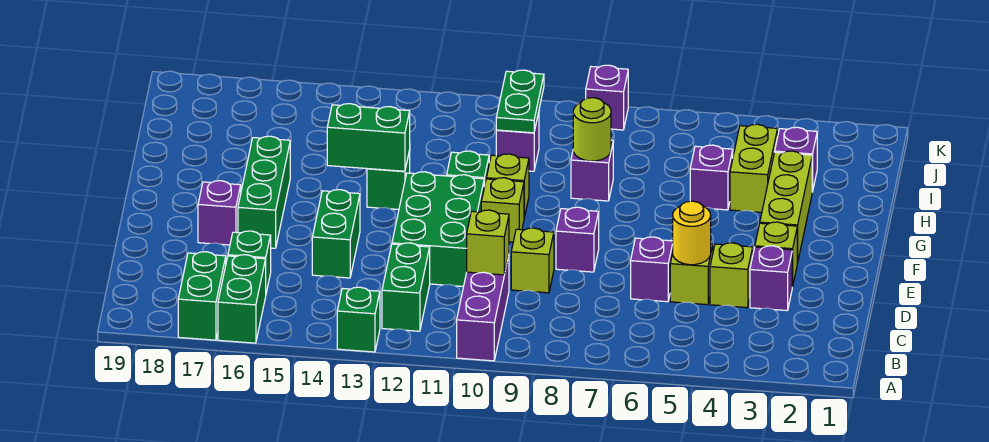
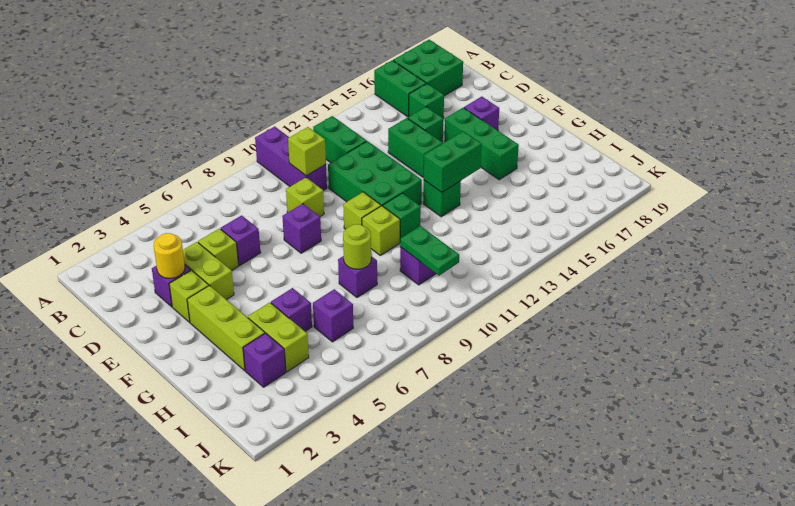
green brick A13 level 1 -> green brick D15 level 1
green brick A17:B17 level 1 -> green brick A17:B18 level 1
lime brick D4 level 1 -> lime brick D4:E4 level 1
yellow round brick D5 level 2 -> yellow round brick D3 level 2
purple brick K8 level 1 -> purple brick I6 level 1

